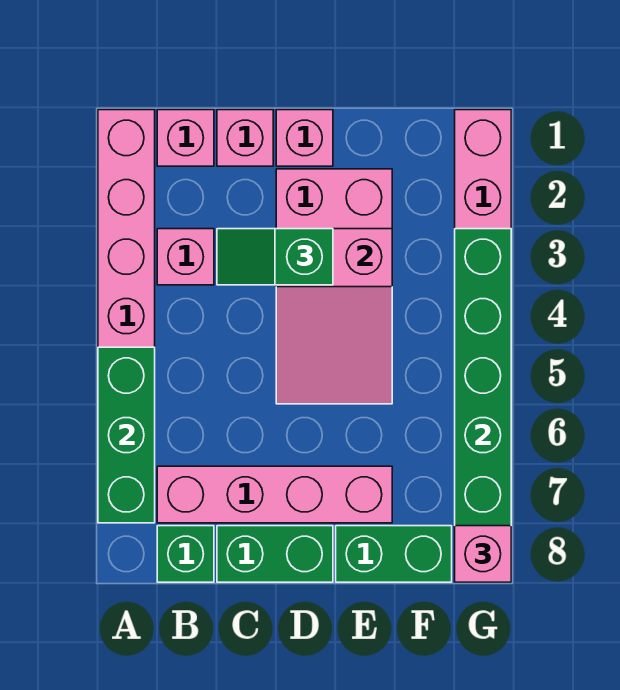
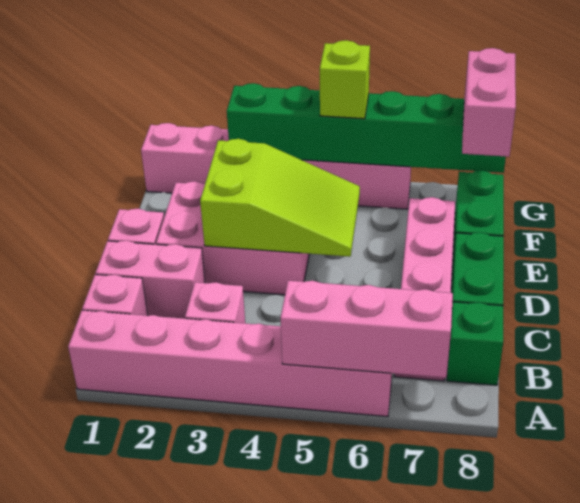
green brick A5:A7 level 2 -> pink brick A5:A7 level 2
pink brick C1 level 1 -> pink brick C1:C2 level 1
green slope C3:D3 level 3 top D -> none
pink slope D3:E5 level 2 top 3 -> lime slope D3:E5 level 2 top 3
none -> lime brick G5 level 3
pink brick G8 level 3 -> pink brick F8:G8 level 3

